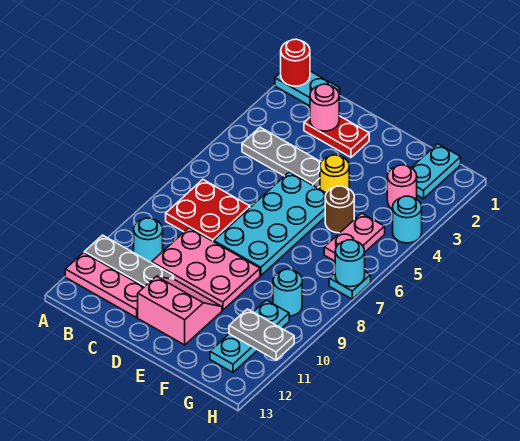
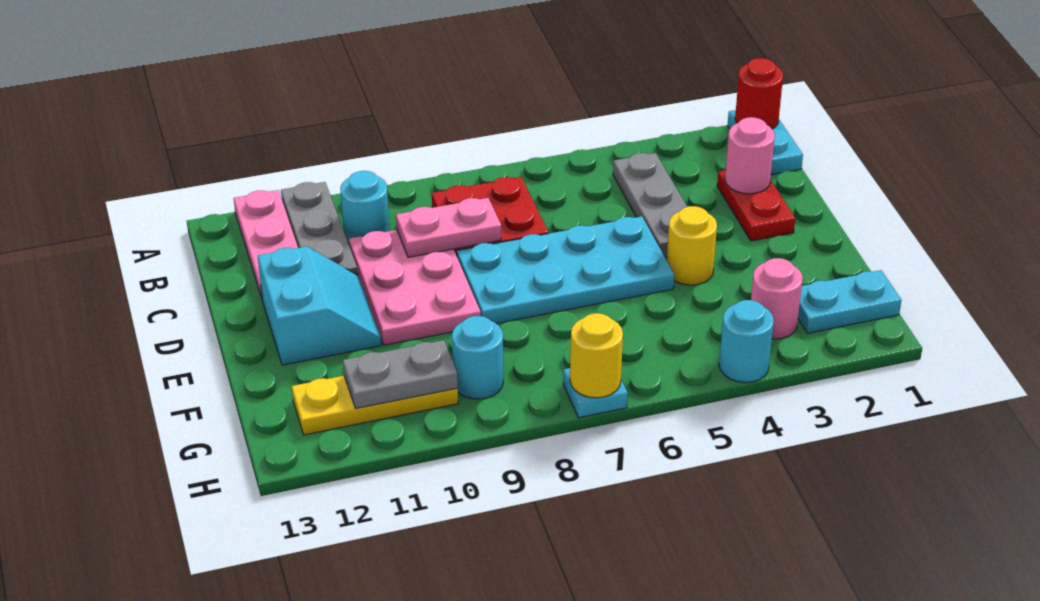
pink slope D11:E12 level 1 top 12 -> cyan slope D11:E12 level 1 top 12
brown round brick F5 level 1 -> none
pink plate G5:G6 level 1 -> pink plate C8:C9 level 2
cyan plate G10:G12 level 1 -> yellow plate G10:G12 level 1
grey plate G11:H11 level 2 -> grey plate G10:G11 level 2
cyan round brick H7 level 2 -> yellow round brick H7 level 2

